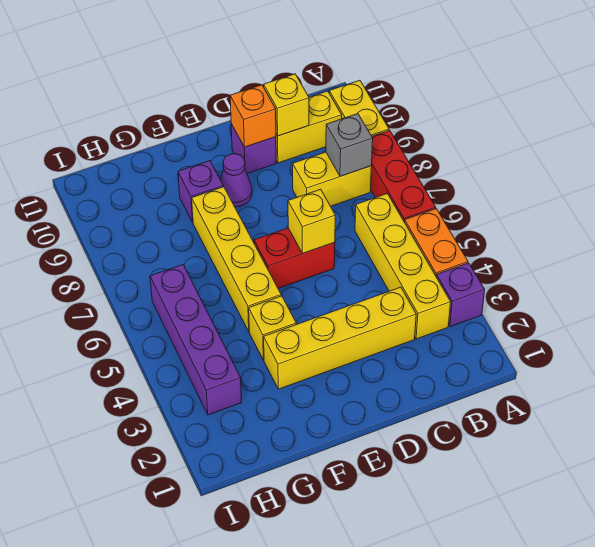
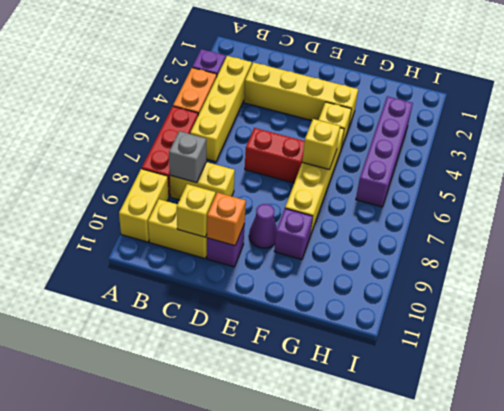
yellow brick D6 level 2 -> yellow brick F6 level 2

